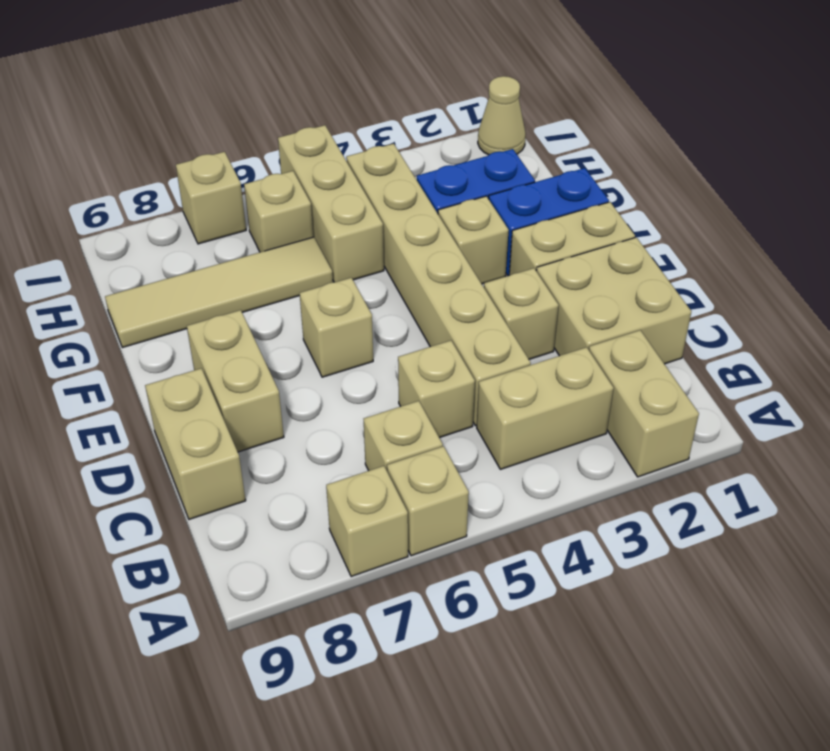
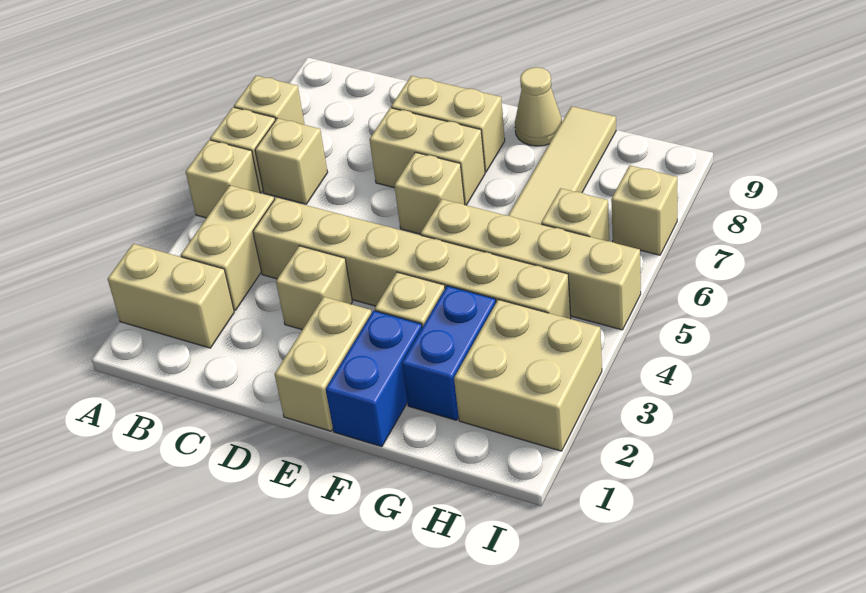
tan brick C1:D2 level 1 -> tan brick H2:I3 level 1
tan brick C5 level 1 -> tan brick A5 level 1
tan brick C9:D9 level 1 -> tan brick D7:E7 level 1
tan brick G5:I5 level 1 -> tan brick F5:I5 level 1
tan cone I1 level 1 -> tan cone F9 level 1

